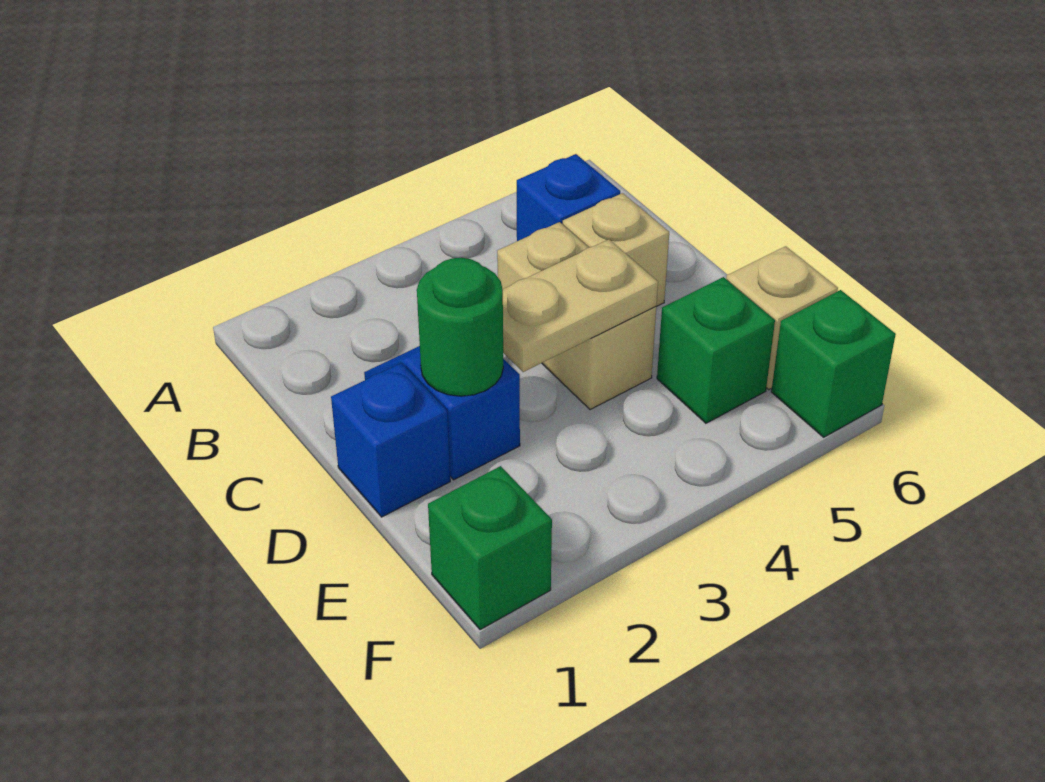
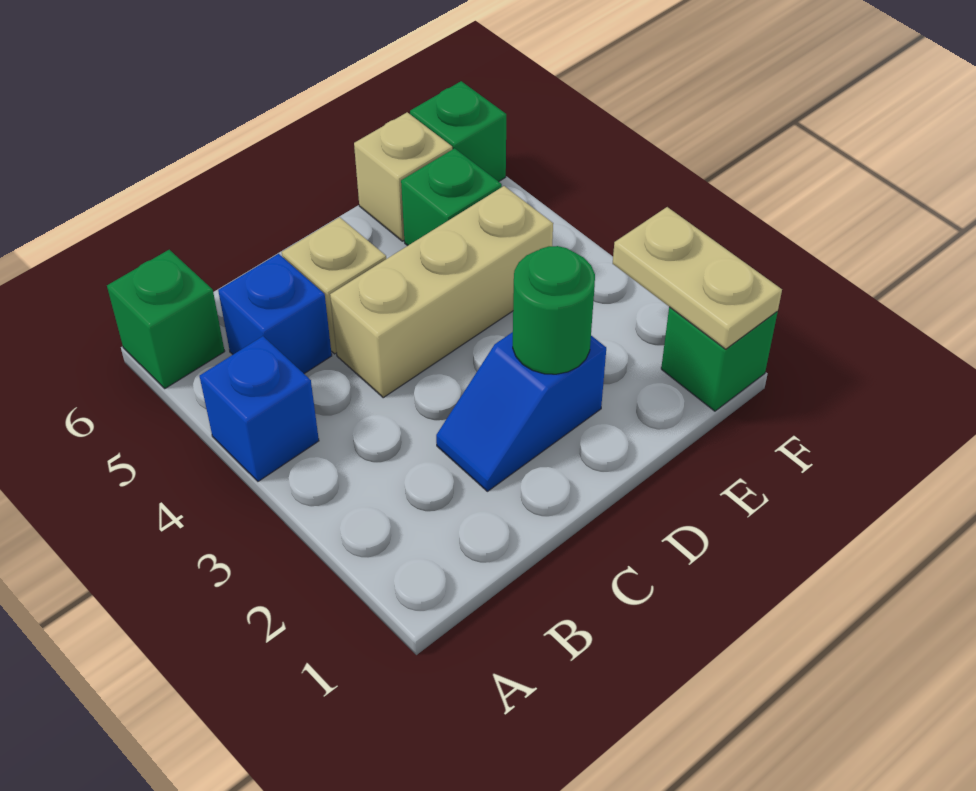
none -> green brick A6 level 1
tan brick C4:D4 level 1 -> tan brick C4:E4 level 1
blue brick D1 level 1 -> blue brick A4 level 1
tan plate D3:D4 level 2 -> tan plate F1:F2 level 2

